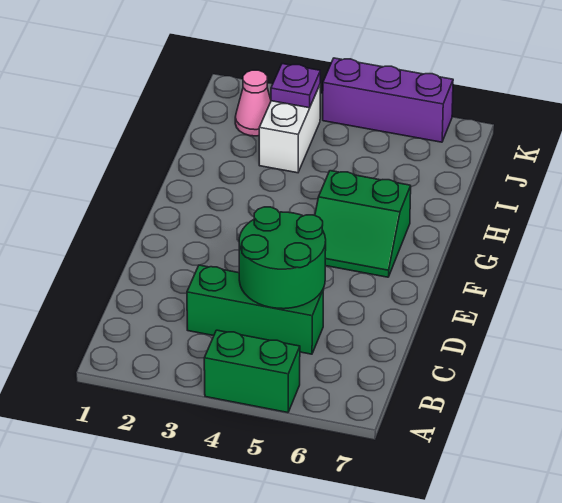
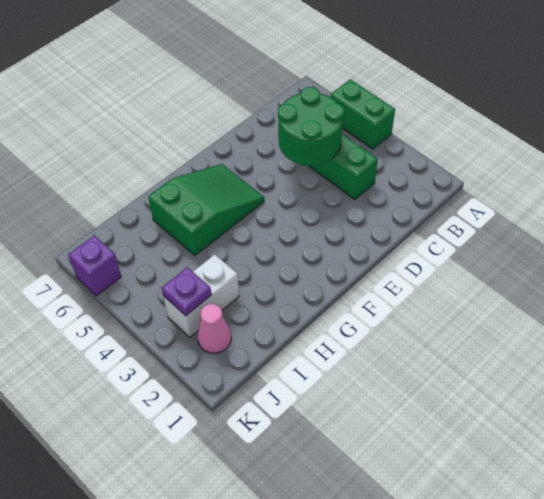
green slope F5:G6 level 1 top G -> green slope F5:H6 level 1 top H
purple brick K4:K6 level 1 -> purple brick K6 level 1

